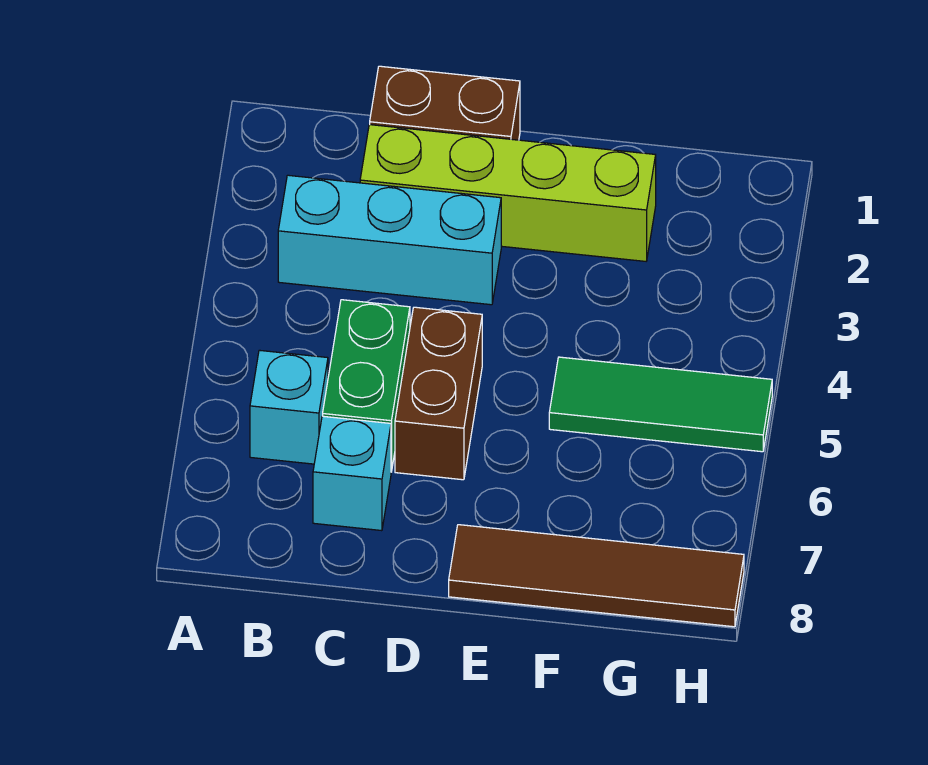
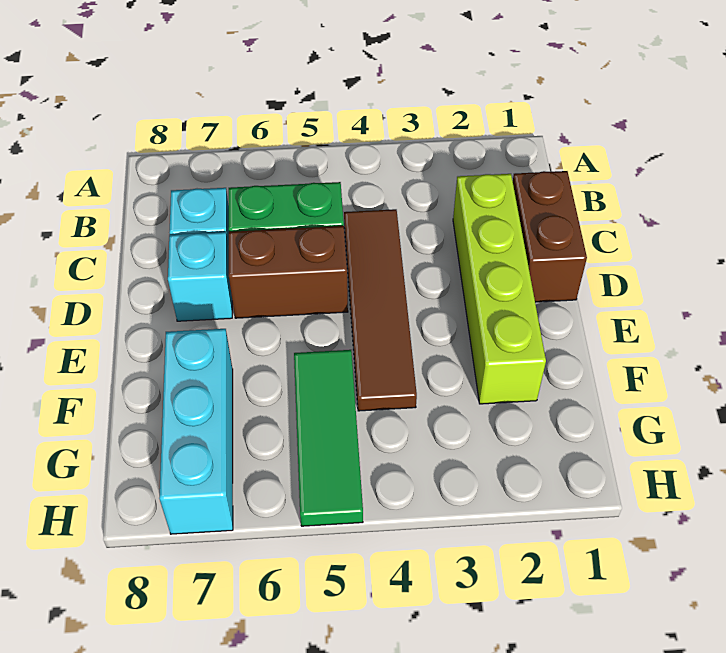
cyan brick B3:D3 level 1 -> cyan brick F7:H7 level 1
cyan brick B6 level 1 -> cyan brick D7 level 1
brown tile E8:H8 level 1 -> brown tile C4:F4 level 1

